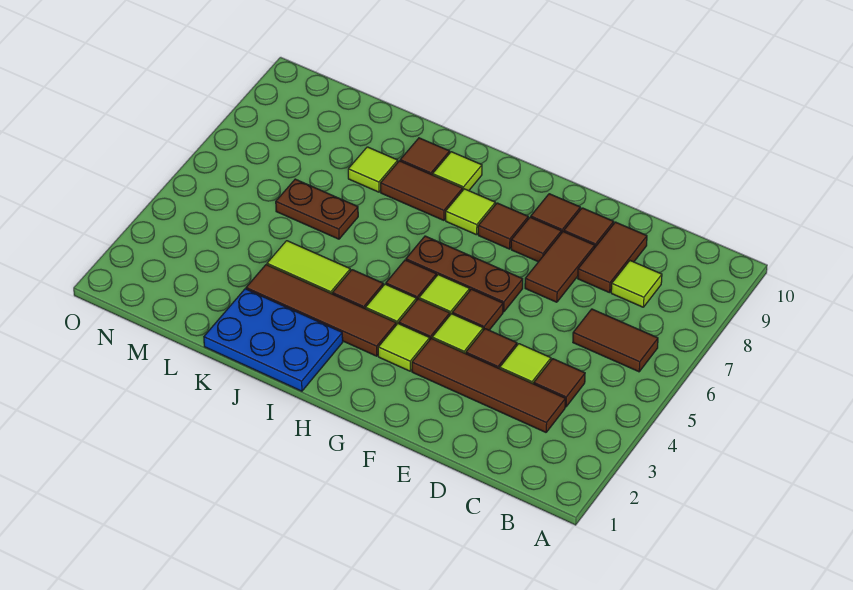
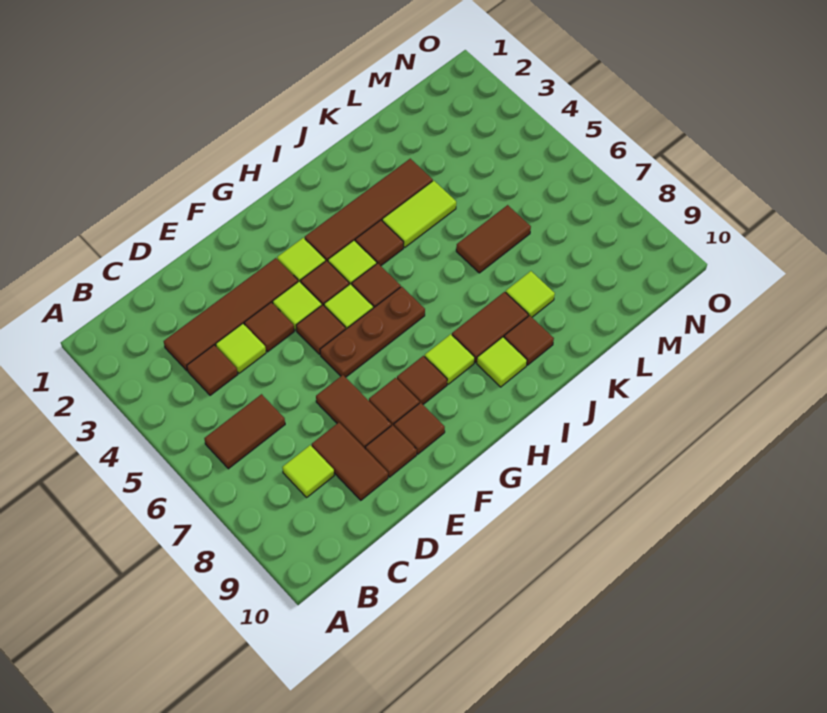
blue plate I1:K2 level 1 -> none
brown plate K6:L6 level 1 -> brown tile K6:L6 level 1

